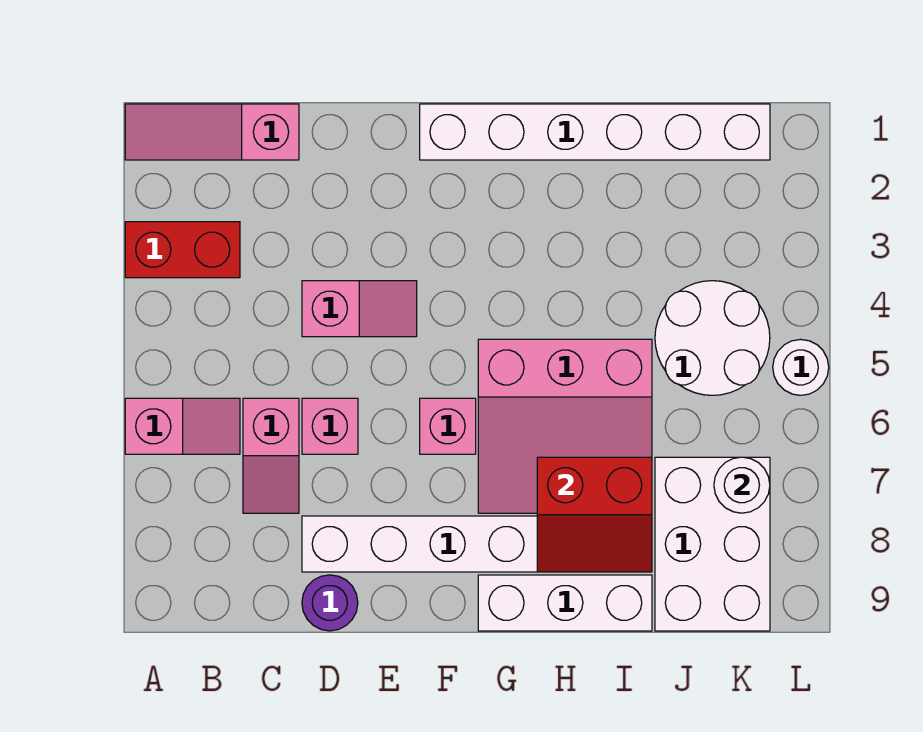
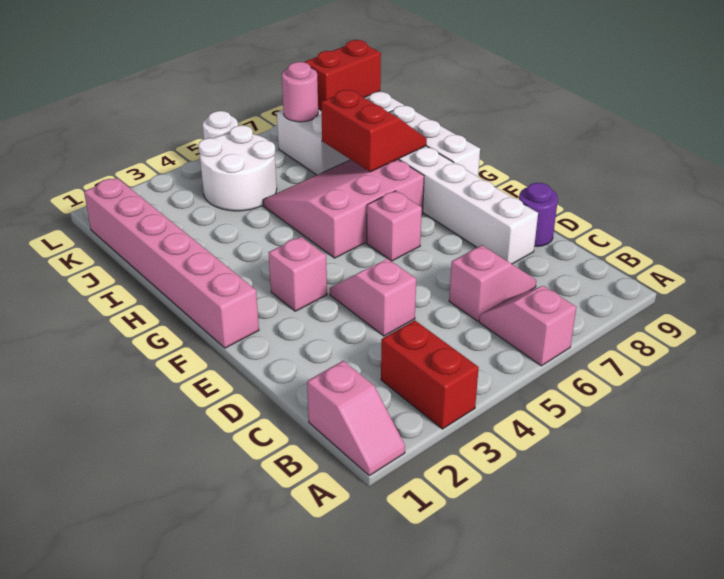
pink slope A1:C1 level 1 top C -> pink slope A1:B1 level 1 top B
pink brick D6 level 1 -> pink brick F3 level 1
white brick F1:K1 level 1 -> pink brick F1:K1 level 1
pink slope G5:I7 level 1 top 5 -> pink slope G5:I7 level 1 top G
white round brick K7 level 2 -> pink round brick K7 level 2
none -> red brick K8:K9 level 2

